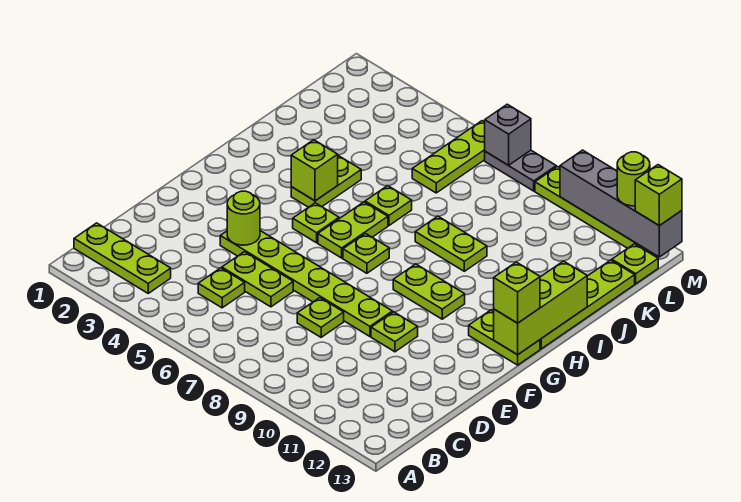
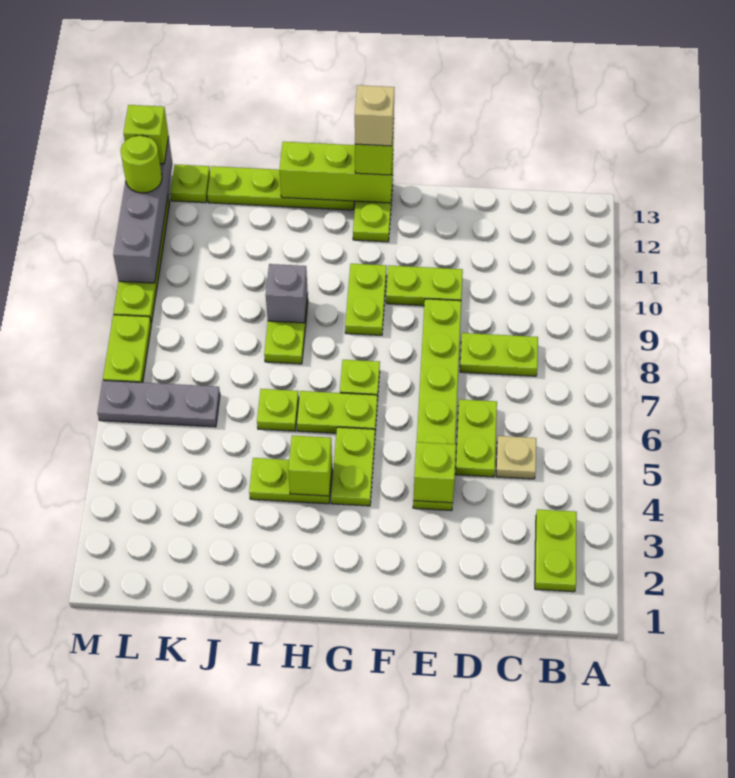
lime plate B1:B3 level 1 -> lime plate B2:B3 level 1
lime plate C5 level 1 -> tan plate C5 level 1
lime plate D8 level 1 -> lime plate C8:D8 level 1
lime round brick E4 level 2 -> lime brick E4 level 2
lime plate E10 level 1 -> lime plate E10:F10 level 1
lime plate G5 level 1 -> lime plate G4:G5 level 1
none -> tan brick G13 level 4
lime plate K6:M6 level 1 -> grey plate K6:M6 level 1
grey plate M7:M8 level 1 -> lime plate M7:M8 level 1
grey brick M7 level 2 -> grey brick I9 level 2

